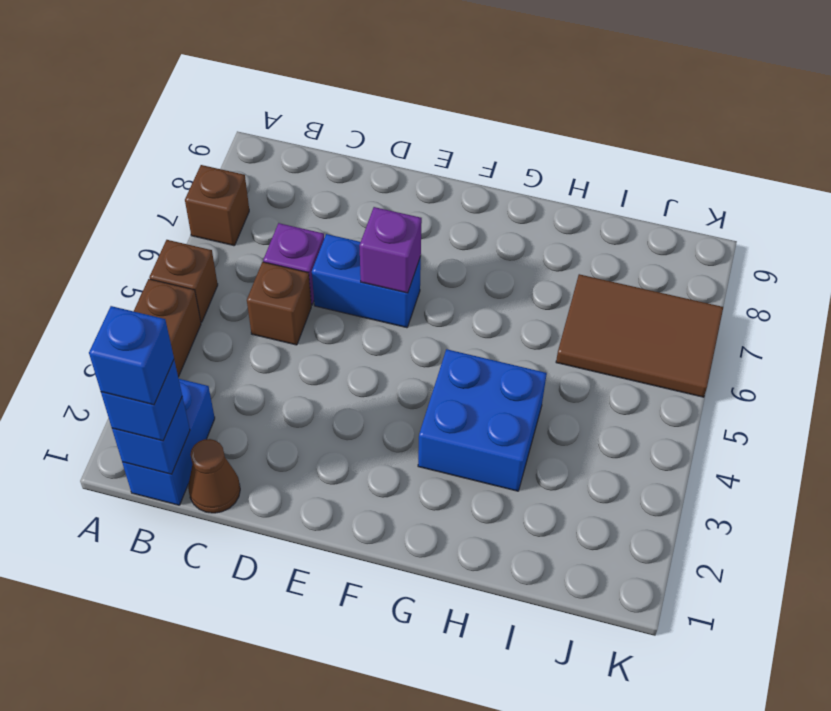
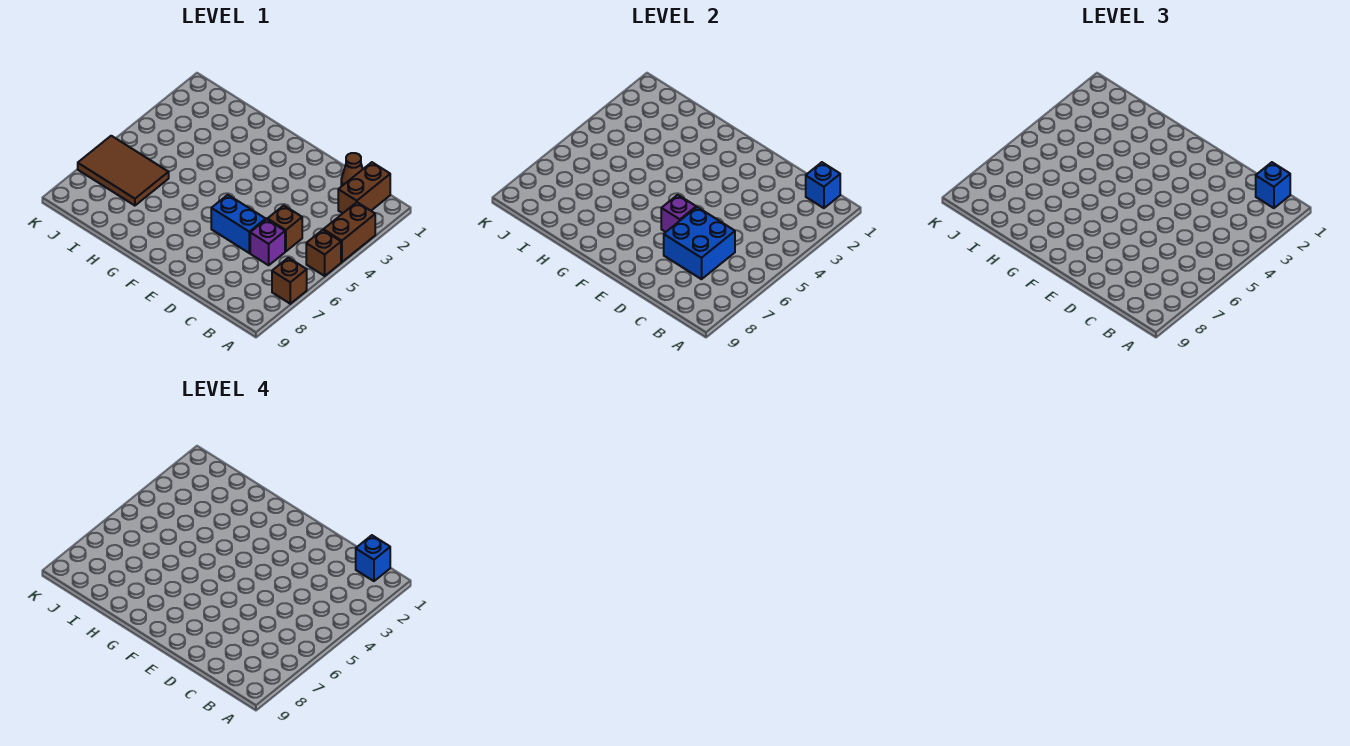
blue brick B1:B2 level 1 -> brown brick B1:B2 level 1
blue brick G3:H4 level 1 -> blue brick C6:D7 level 2

